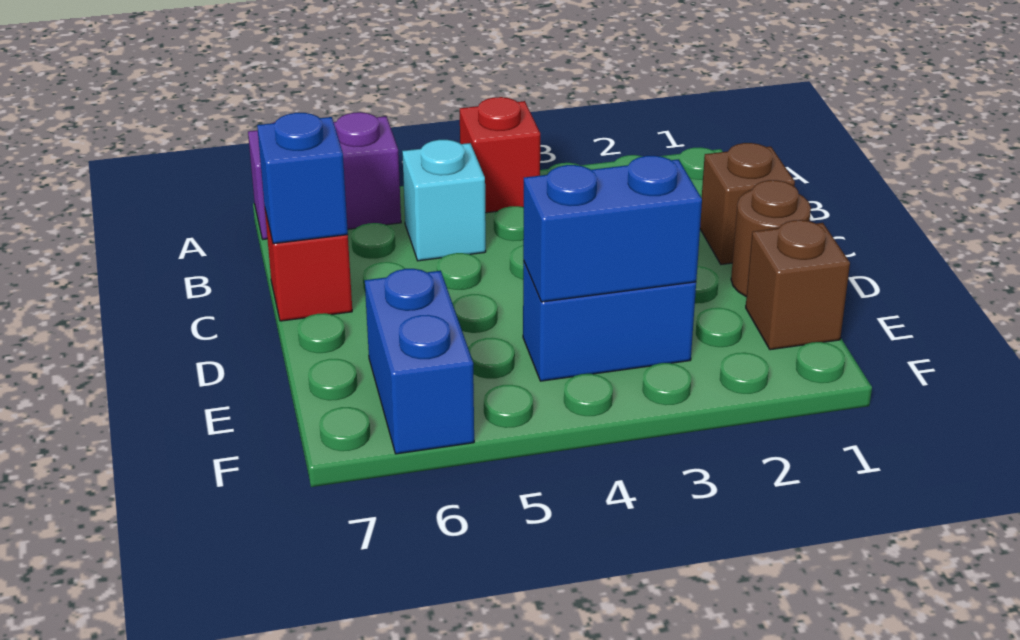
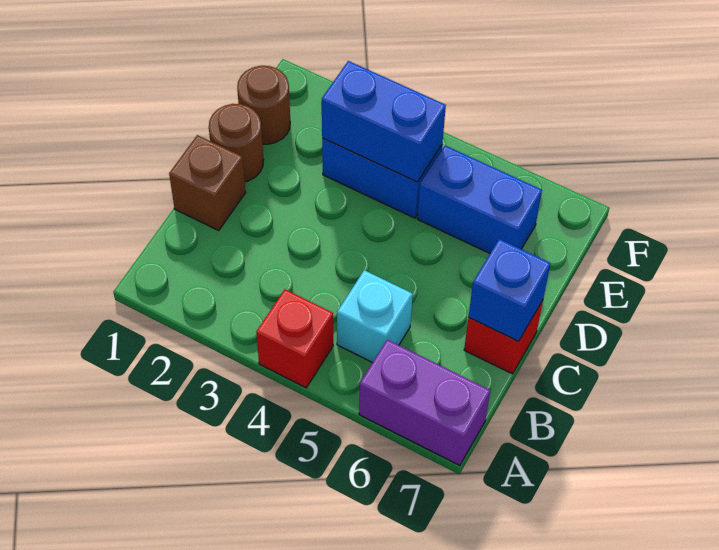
brown brick E1 level 1 -> brown round brick E1 level 1
blue brick E6:F6 level 1 -> blue brick E5:E6 level 1

